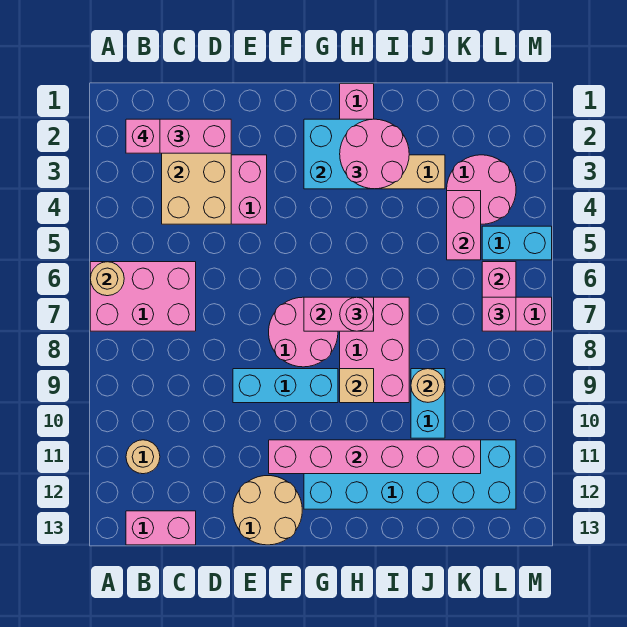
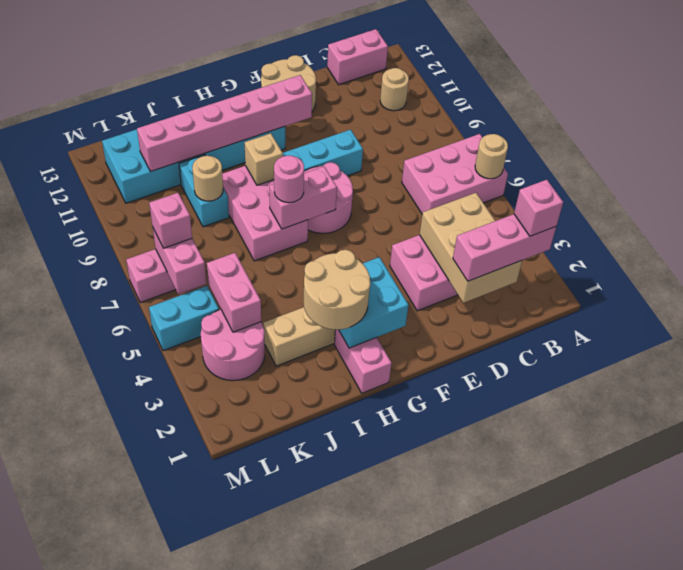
pink round brick H2:I3 level 3 -> tan round brick H2:I3 level 3

